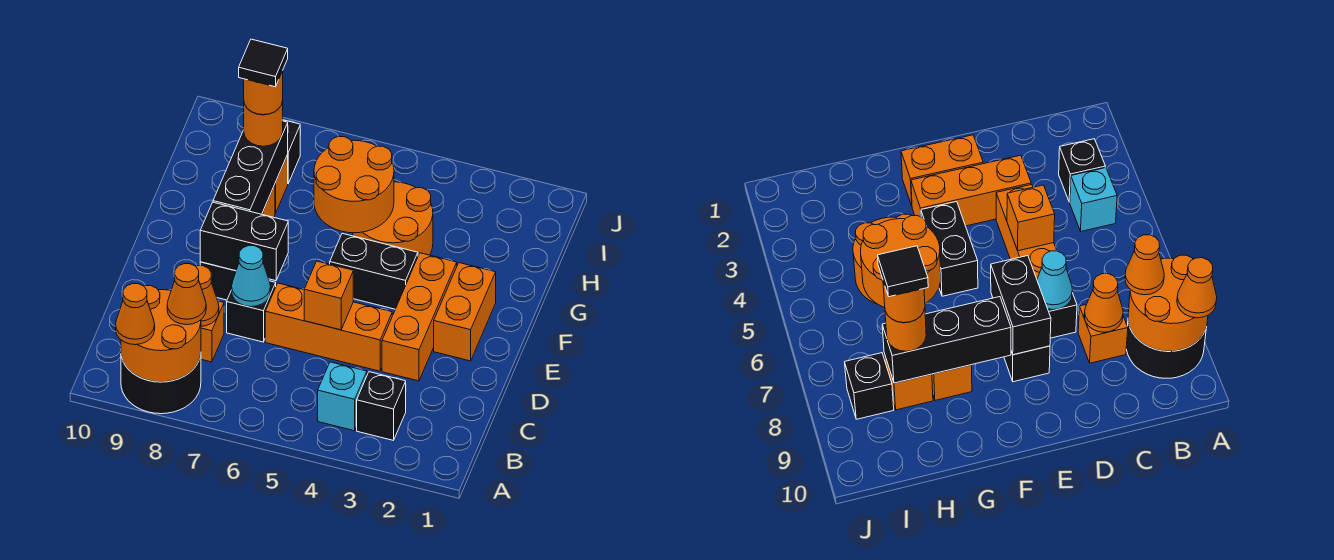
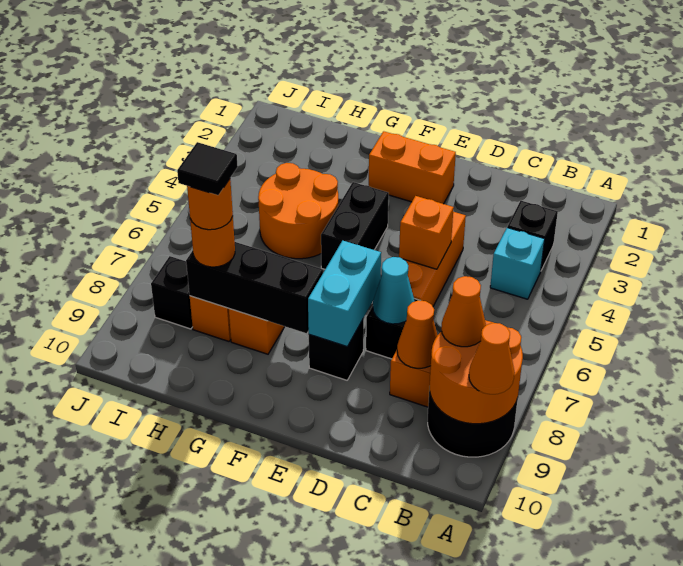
orange brick D3:F3 level 1 -> none
black brick E7:E8 level 2 -> cyan brick E7:E8 level 2
orange round brick G5:H6 level 2 -> none

